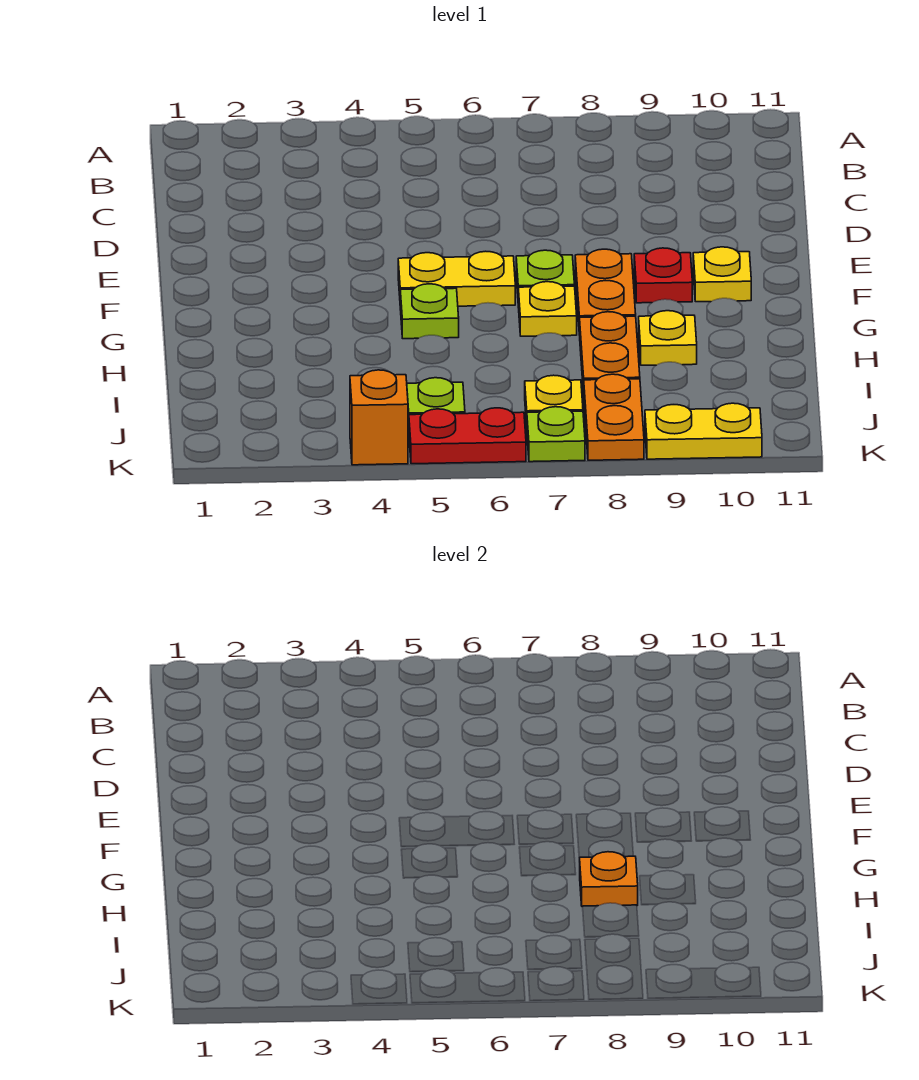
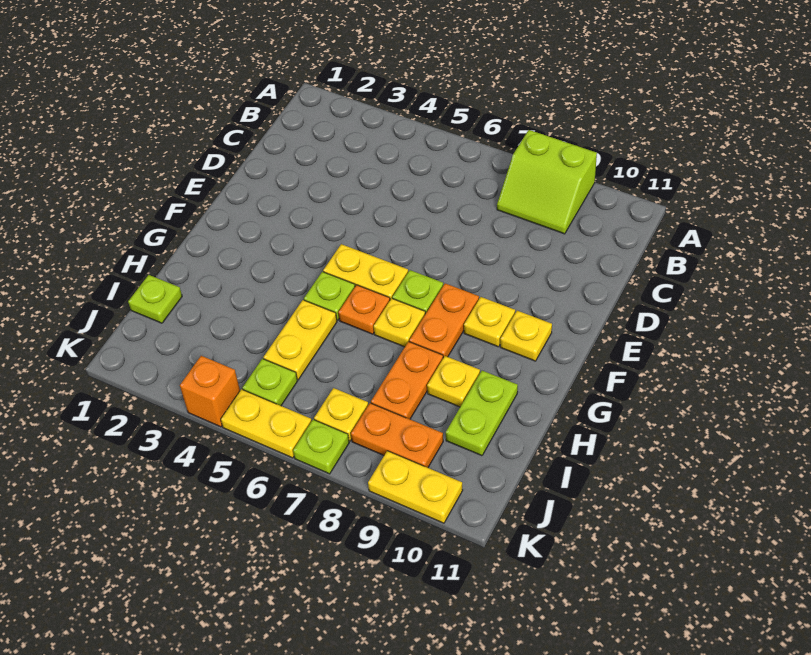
none -> lime slope A8:B9 level 1 top A
red plate F9 level 1 -> yellow plate F9 level 1
none -> yellow plate H5:I5 level 1
orange plate H8 level 2 -> orange plate G6 level 1
none -> lime plate H10:I10 level 1
none -> lime plate I1 level 1
orange plate J8:K8 level 1 -> orange plate J8:J9 level 1
red plate K5:K6 level 1 -> yellow plate K5:K6 level 1

